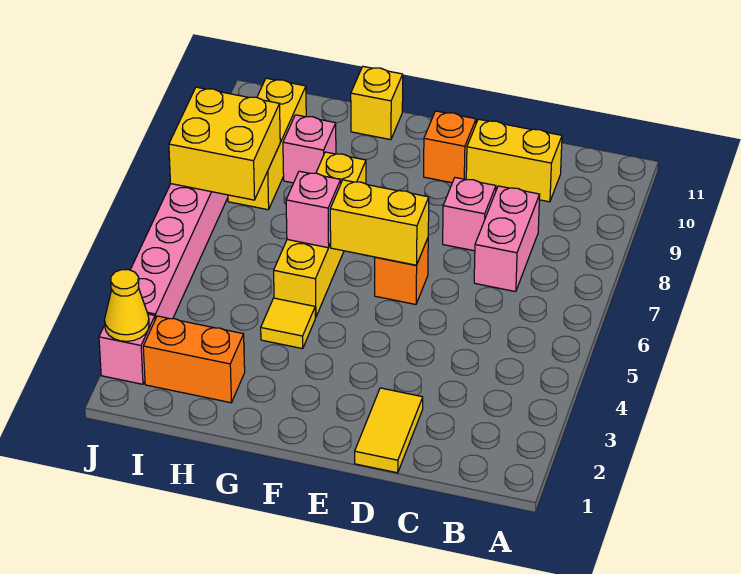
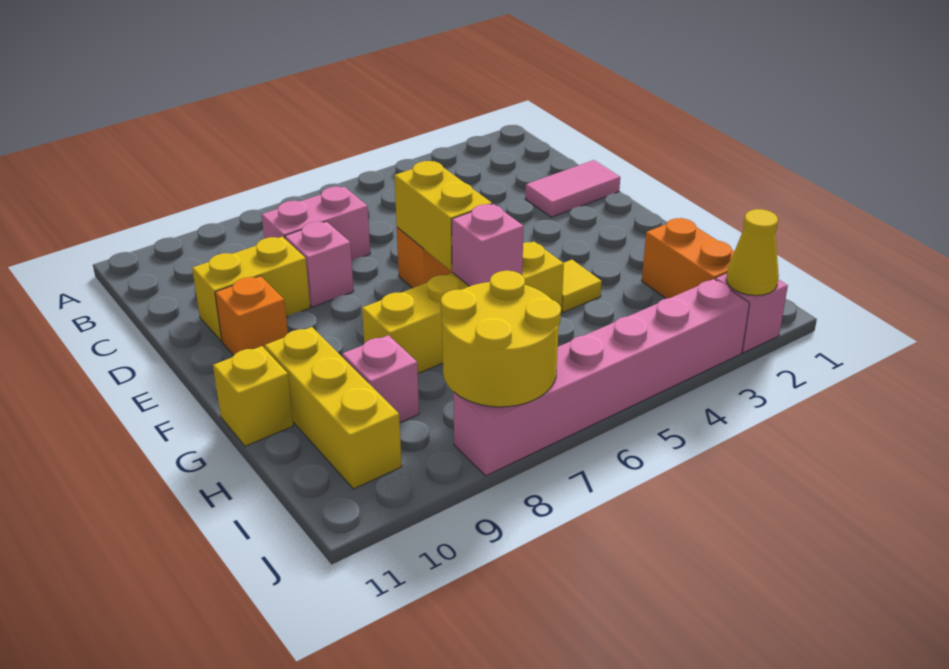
yellow brick C10:D10 level 1 -> yellow brick D9:D10 level 1
yellow tile D1:D2 level 1 -> pink tile D1:D2 level 1
yellow brick I7:J8 level 2 -> yellow round brick I7:J8 level 2
yellow brick I8:I10 level 1 -> yellow brick G10:I10 level 1

